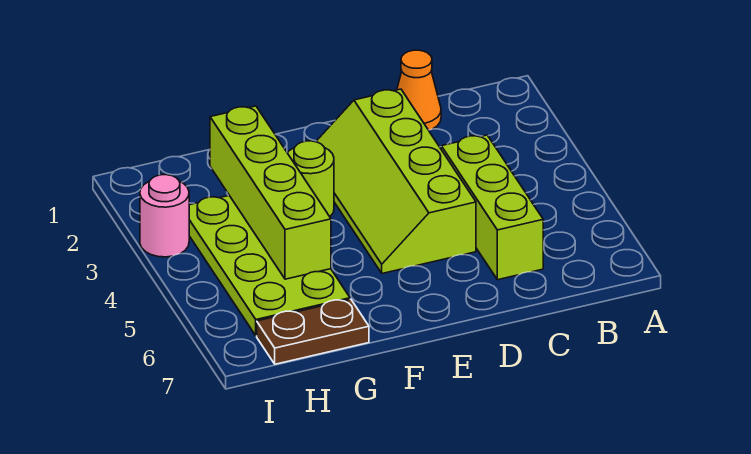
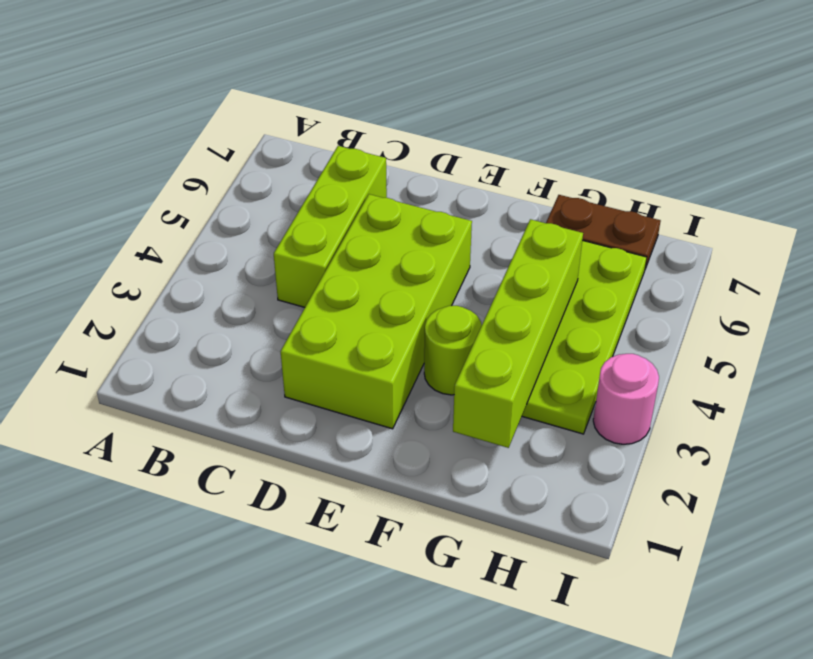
orange cone C1 level 1 -> none
lime slope D2:E5 level 1 top D -> lime brick D2:E5 level 1

